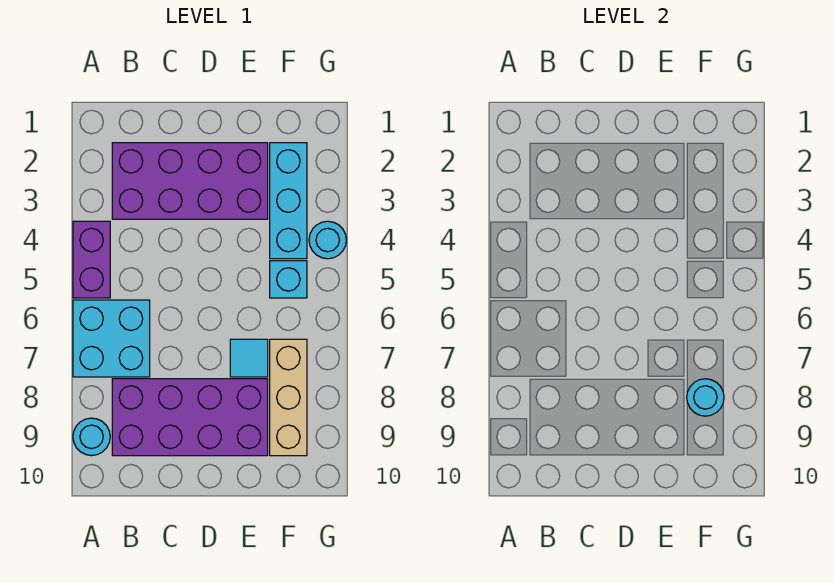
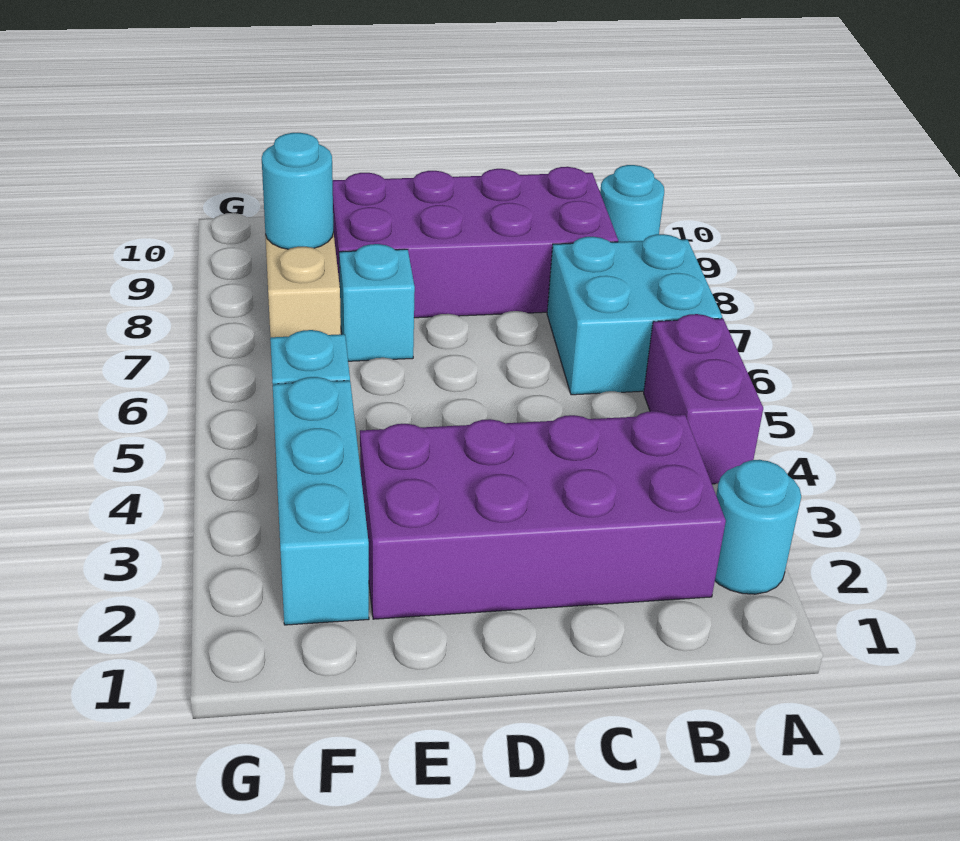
cyan tile E7 level 1 -> cyan brick E7 level 1
cyan round brick G4 level 1 -> cyan round brick A2 level 1

